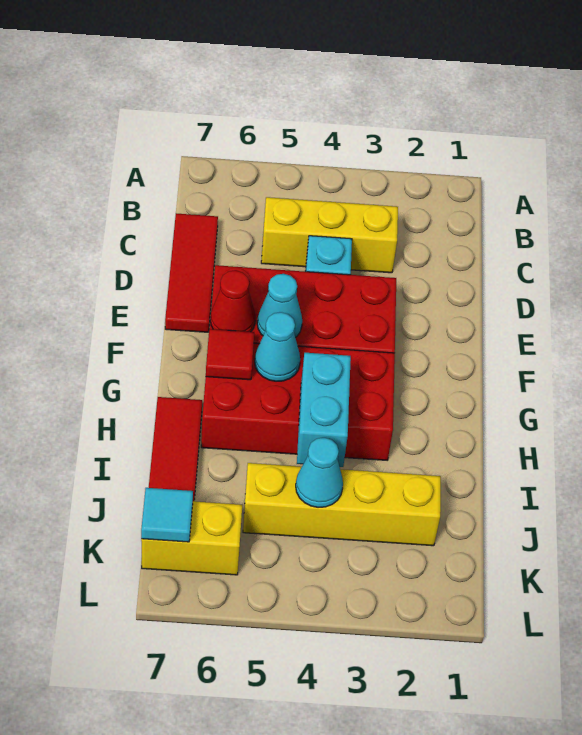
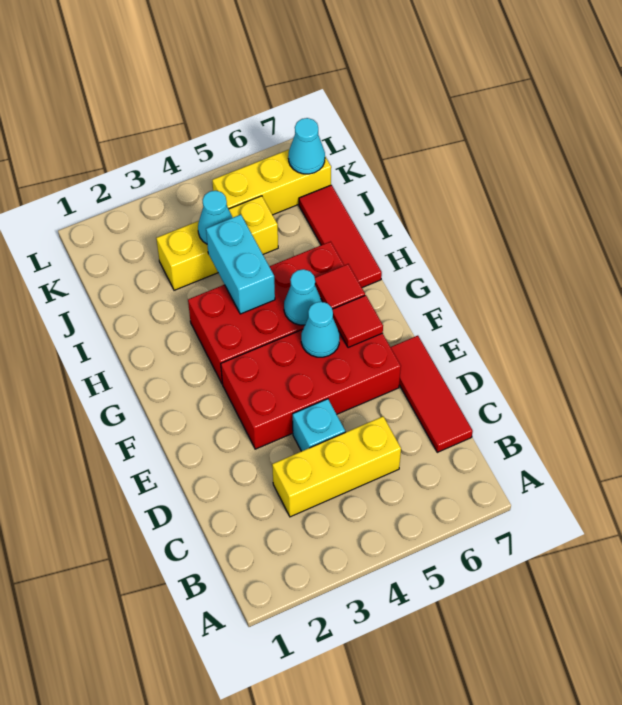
red cone F6 level 2 -> red tile F6 level 2
yellow brick J2:J5 level 1 -> yellow brick J3:J5 level 1
yellow brick K6:K7 level 1 -> yellow brick K5:K7 level 1
cyan tile K7 level 2 -> cyan cone K7 level 2

